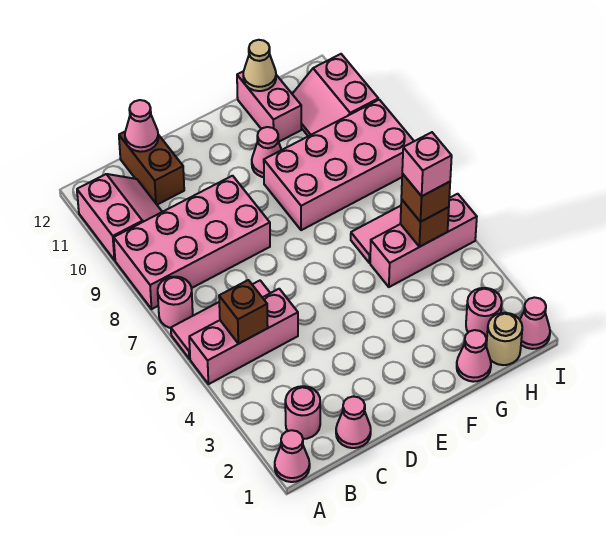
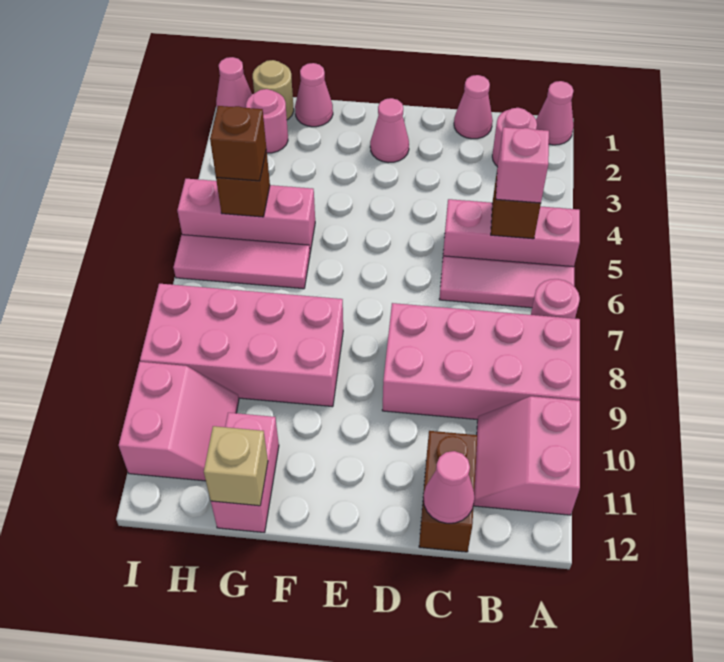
pink cone F10 level 1 -> pink cone E2 level 1
tan cone G12 level 2 -> tan brick G12 level 2
pink brick H5 level 4 -> pink brick B5 level 3

